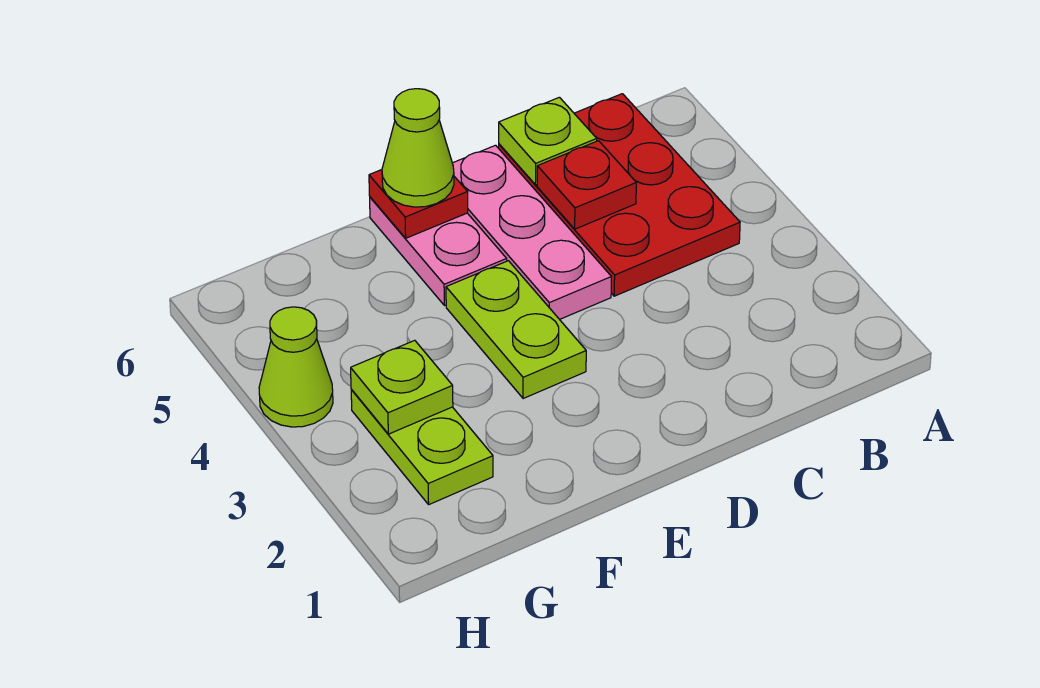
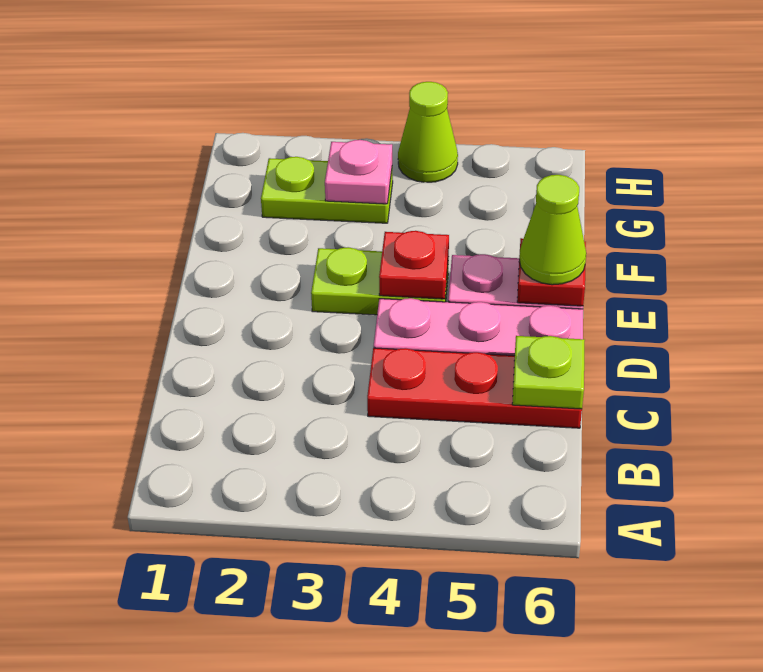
red plate B4:C6 level 1 -> red plate C4:C6 level 1
red plate C5 level 2 -> red plate E4 level 2
lime plate G3 level 2 -> pink plate G3 level 2

